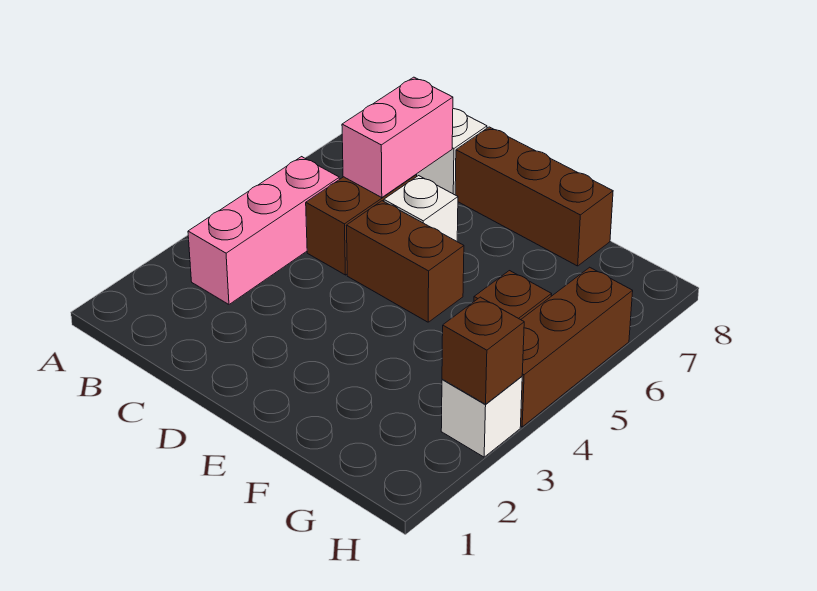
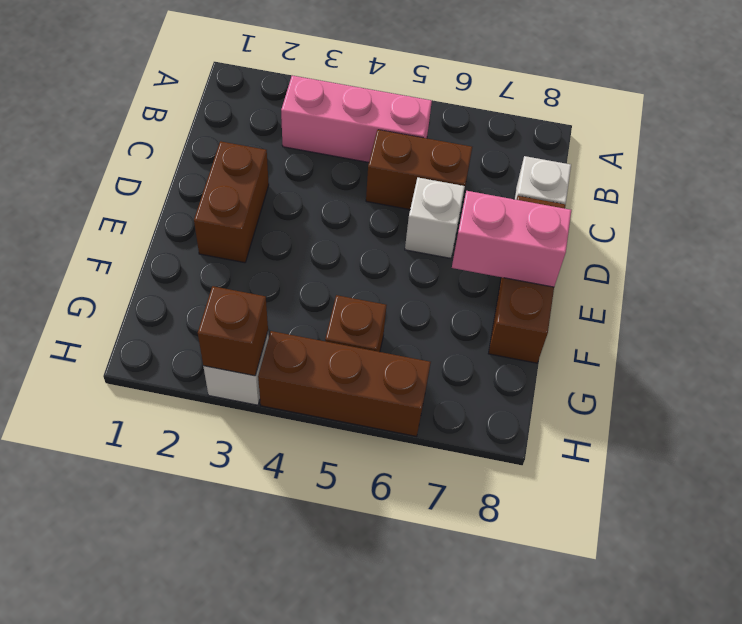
pink brick C6:C7 level 2 -> pink brick E7:E8 level 2
brown brick D5:E5 level 1 -> brown brick D2:E2 level 1

